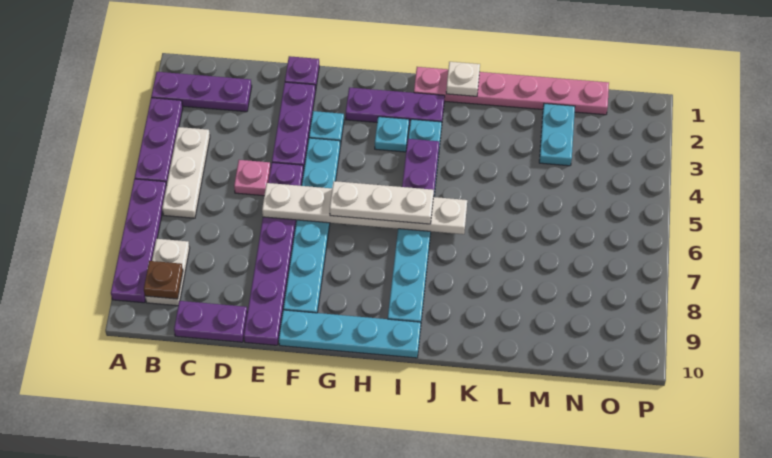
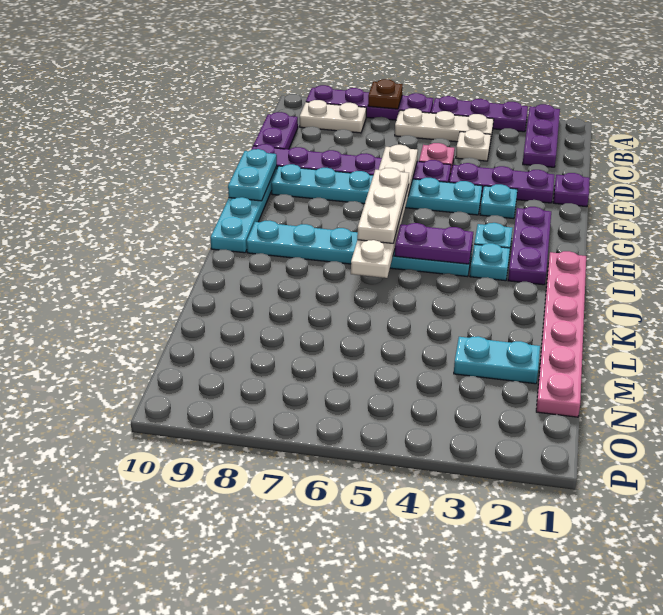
brown plate B9 level 2 -> brown plate A7 level 2
none -> cyan plate F10:G10 level 2
white plate J1 level 2 -> white plate C4 level 1

